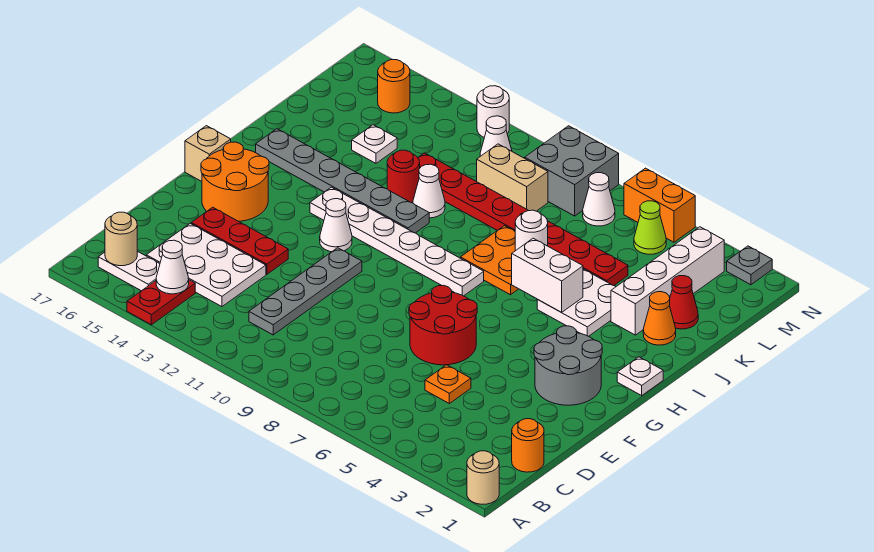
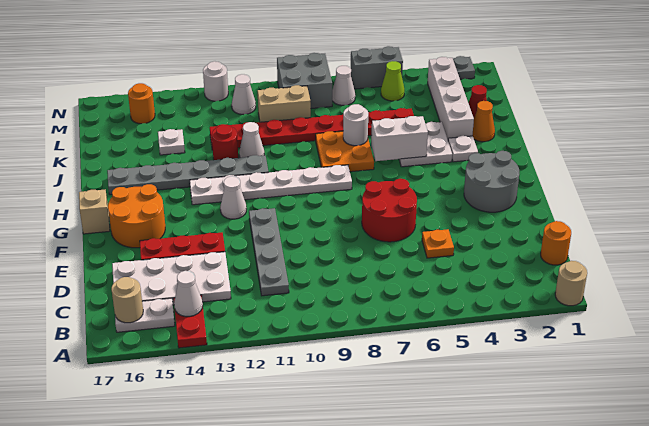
white plate C13:D15 level 1 -> white plate C13:D16 level 1
white plate H1 level 1 -> white plate I3 level 1
orange brick N5:N6 level 1 -> grey brick N5:N6 level 1

